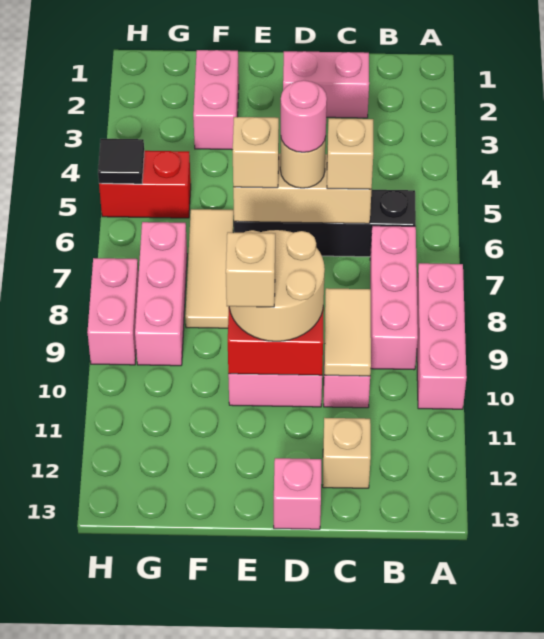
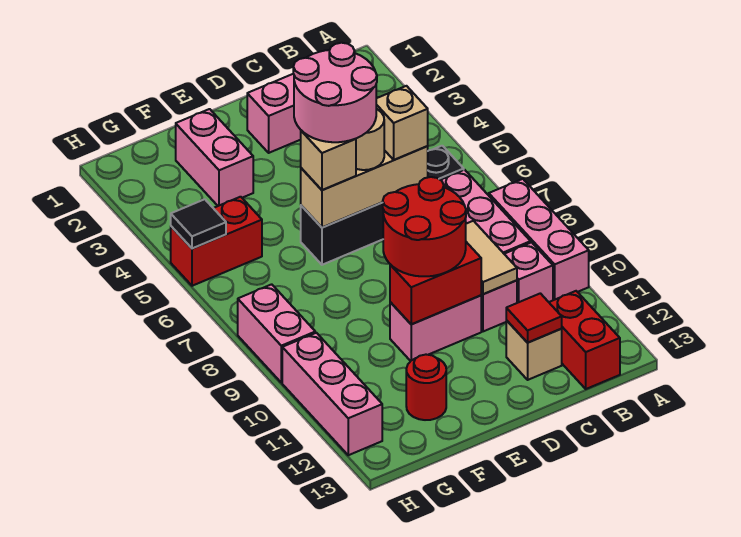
none -> red brick B12:B13 level 1
none -> red tile C12 level 2
pink round brick D6 level 4 -> pink round brick D5:E6 level 4
tan round brick D9:E10 level 3 -> red round brick D9:E10 level 3
pink brick D13 level 1 -> pink brick B10 level 1
tan brick E10 level 4 -> none
tan tile F6:F8 level 1 -> none
none -> red round brick F12 level 1
pink brick G7:G9 level 1 -> pink brick H10:H12 level 1

